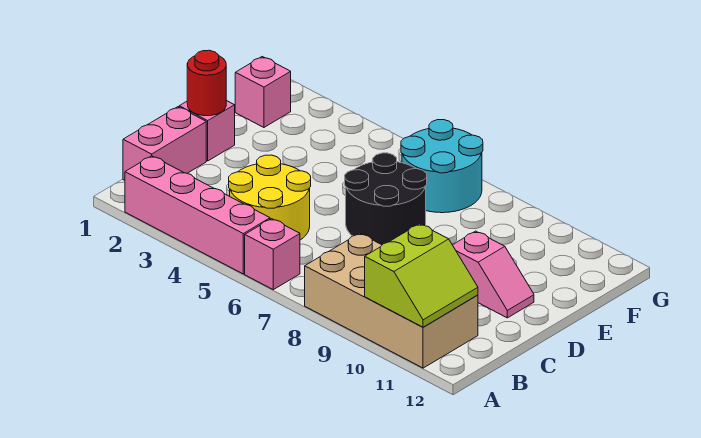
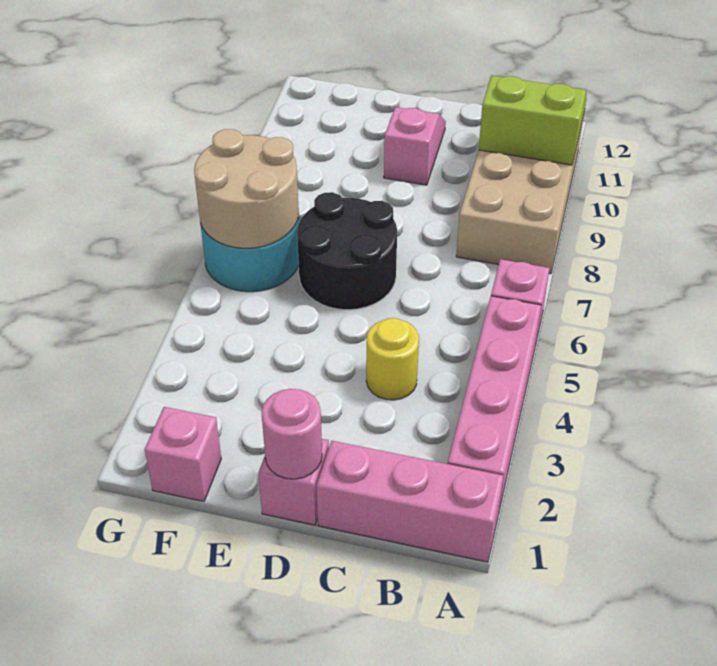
pink brick B1:C1 level 1 -> pink brick A1:C1 level 1
yellow round brick B4:C5 level 1 -> yellow round brick C4 level 1
red round brick D1 level 2 -> pink round brick D1 level 2
none -> tan round brick F6:G7 level 2

